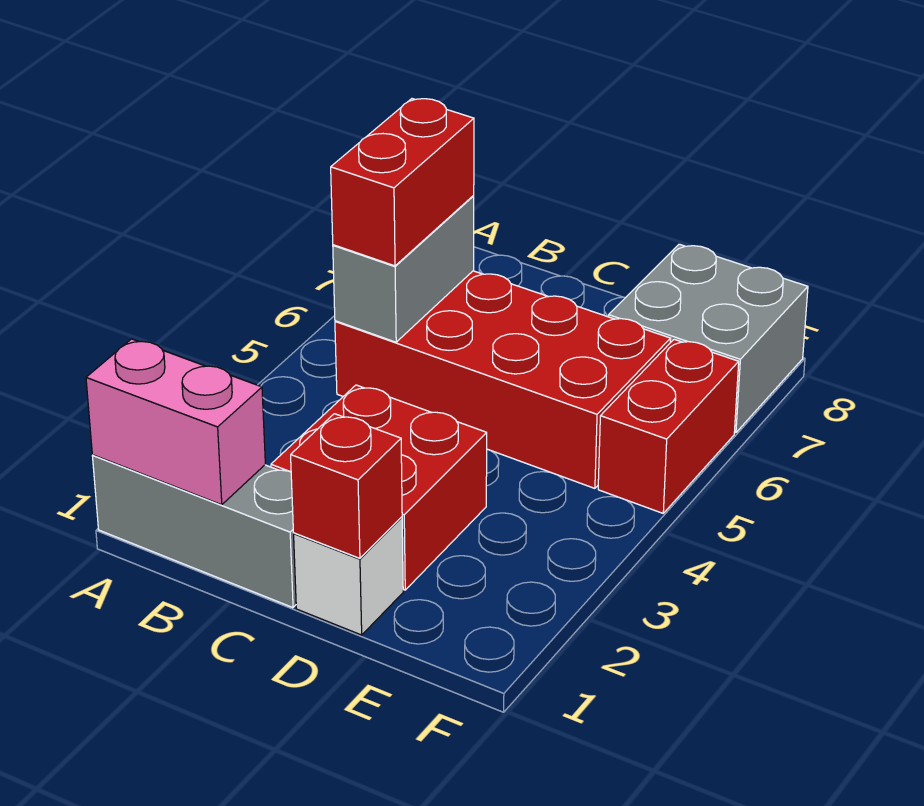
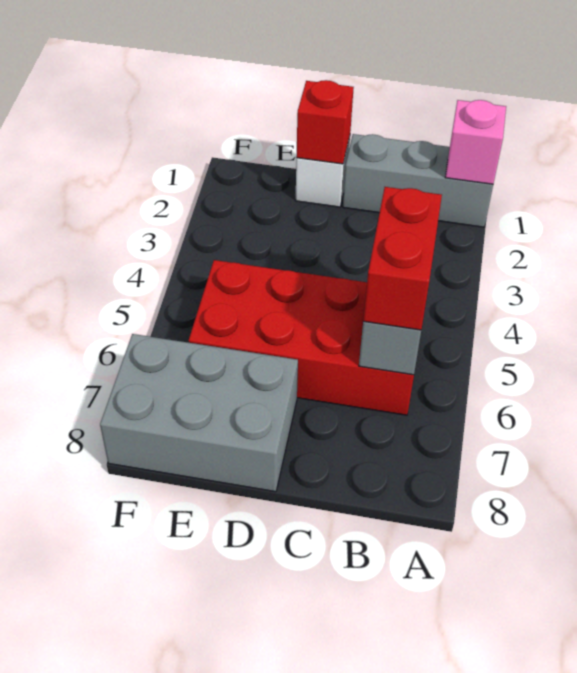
pink brick A1:B1 level 2 -> pink brick A1 level 2
red brick C2:D3 level 1 -> none
grey brick E7:F8 level 1 -> grey brick D7:F8 level 1
red brick F5:F6 level 1 -> none

